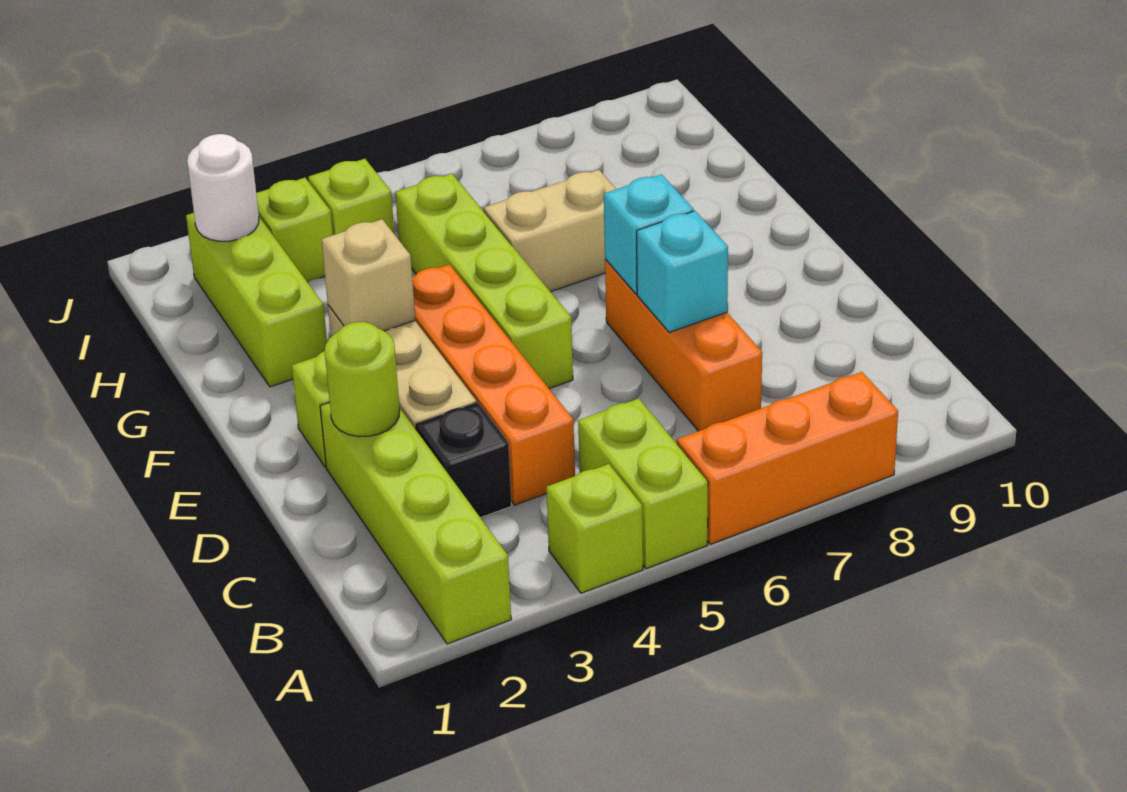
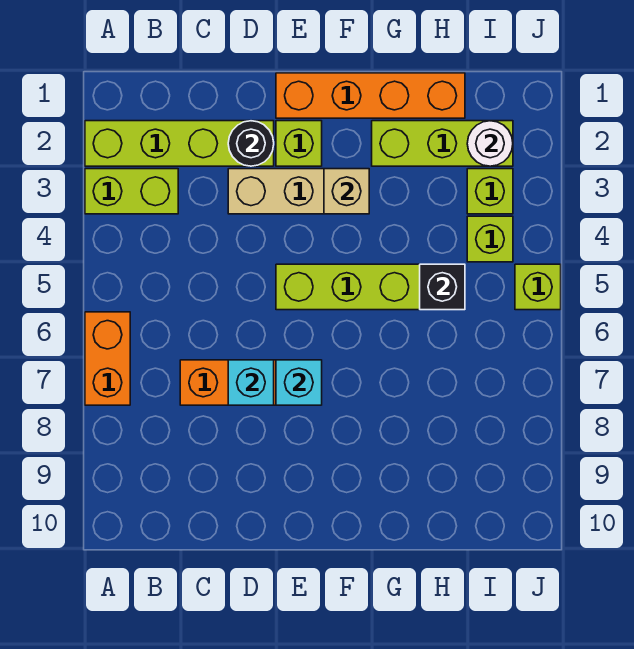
lime brick A4 level 1 -> lime brick J5 level 1
lime brick A5:B5 level 1 -> lime brick A3:B3 level 1
orange brick A6:A8 level 1 -> orange brick A6:A7 level 1
black brick C3 level 1 -> black brick H5 level 2
orange brick C4:F4 level 1 -> orange brick E1:H1 level 1
lime round brick D2 level 2 -> black round brick D2 level 2
tan brick G6:G7 level 1 -> none

